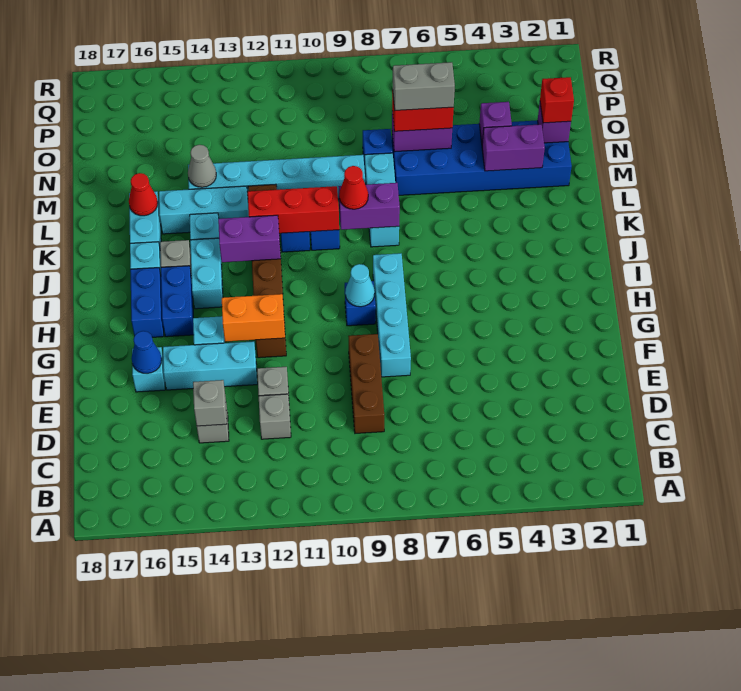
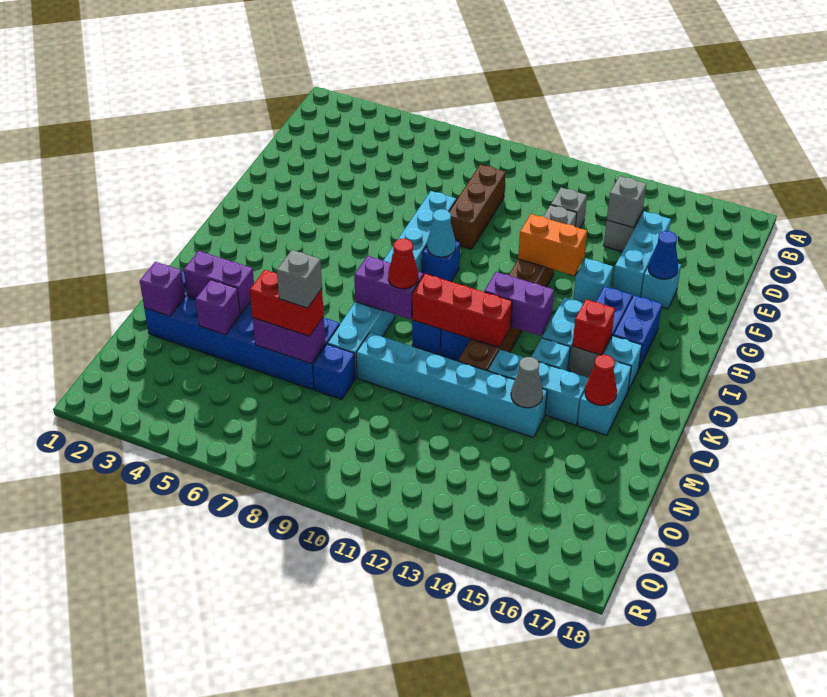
cyan brick F13:F15 level 1 -> cyan brick D15:F15 level 1
red brick N2 level 3 -> red brick J15 level 2
grey brick N6:N7 level 4 -> grey brick N7 level 4

